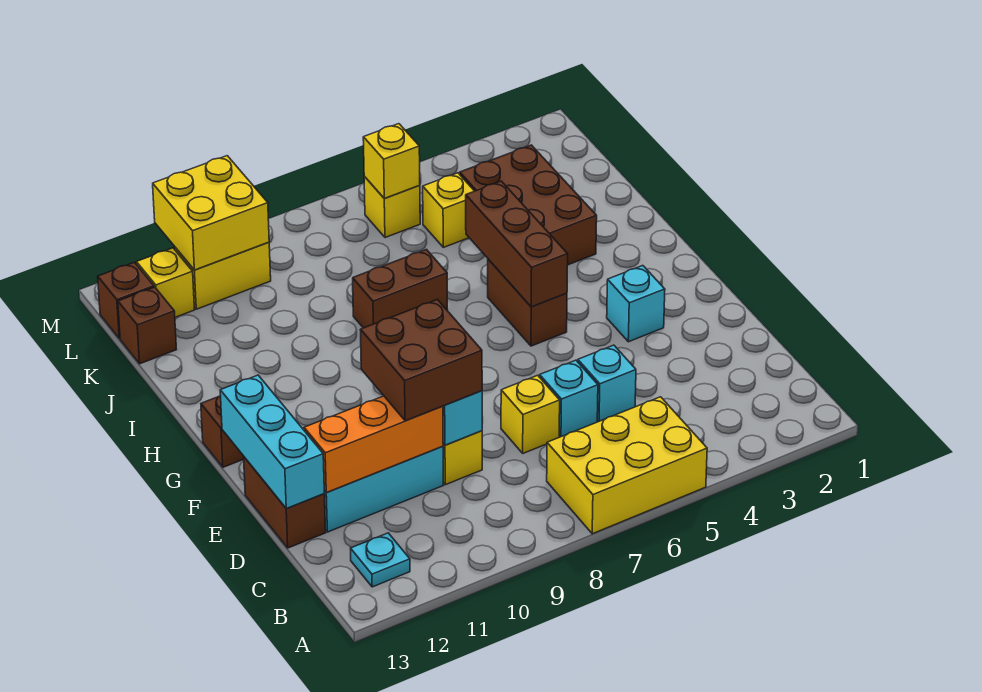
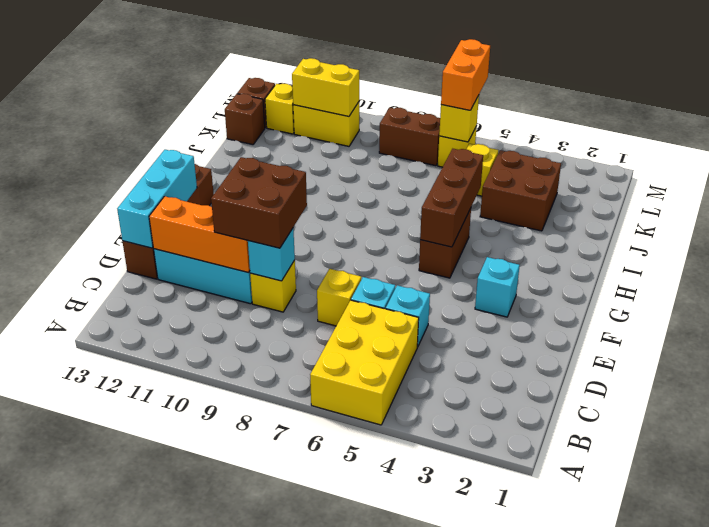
yellow brick A5:B7 level 1 -> yellow brick A5:C6 level 1
cyan plate B12 level 1 -> none
brown brick I3:K4 level 1 -> brown brick J3:K4 level 1
brown brick I7:I8 level 1 -> brown brick L7:L8 level 1
none -> orange brick L6:M6 level 3
yellow brick L10:M11 level 2 -> yellow brick L10:L11 level 2

